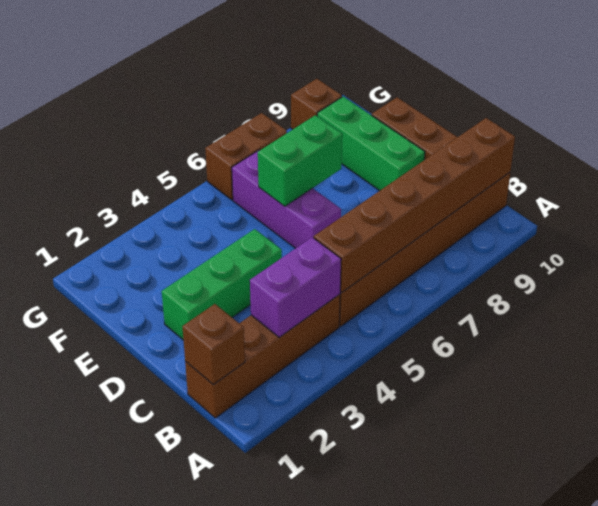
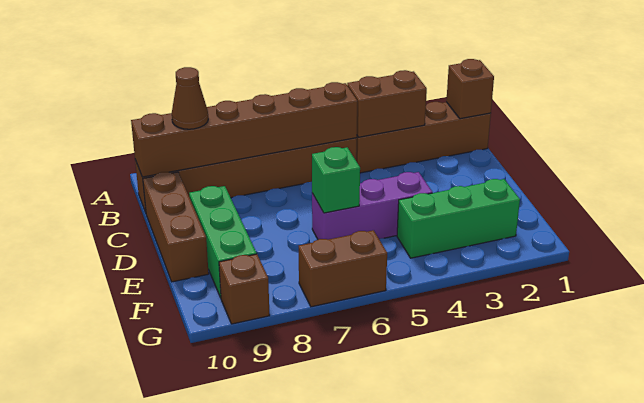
purple brick B3:B4 level 2 -> brown brick B3:B4 level 2
none -> brown cone B9 level 3
green brick D2:D4 level 1 -> green brick F2:F4 level 1
purple brick D6:F6 level 1 -> purple brick E4:E6 level 1
green brick E6:E7 level 2 -> green brick E6 level 2

